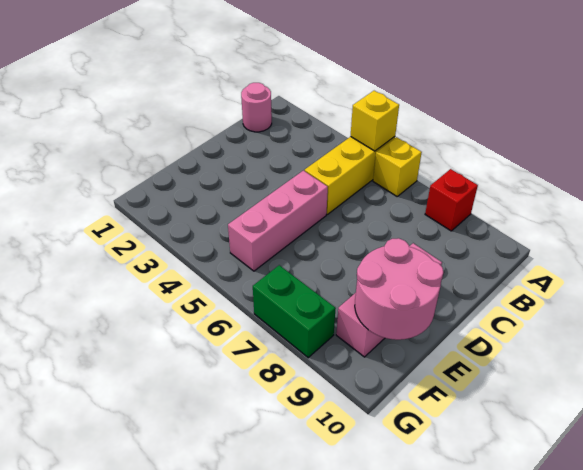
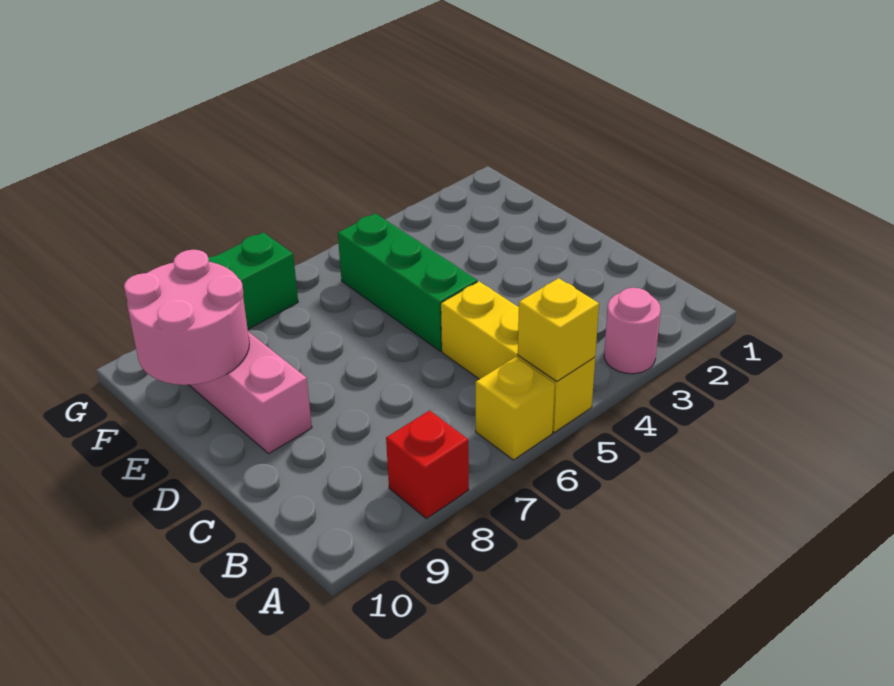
pink round brick B1 level 1 -> pink round brick A3 level 1
pink brick D5:F5 level 1 -> green brick D5:F5 level 1

